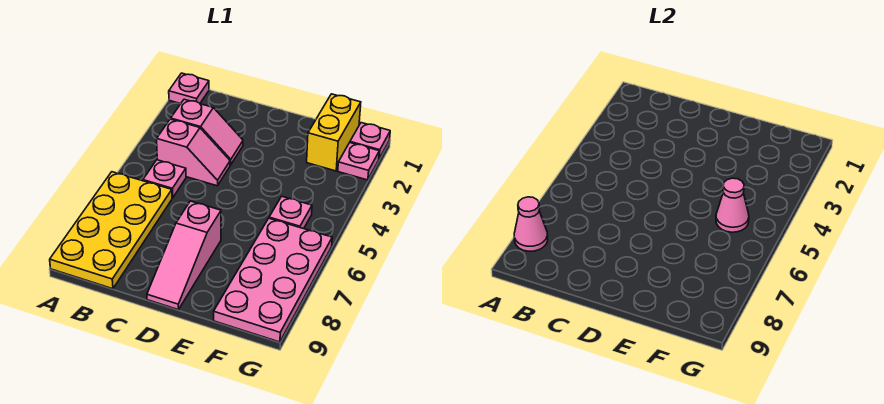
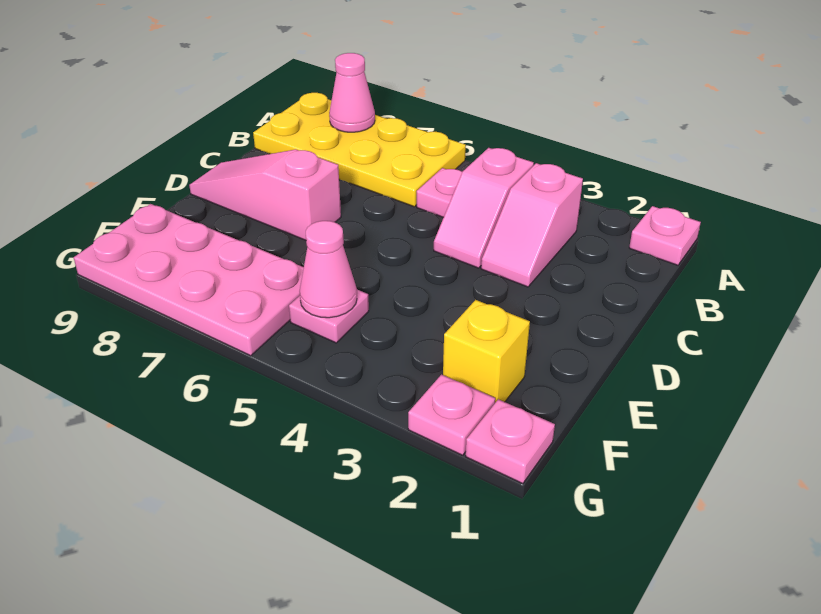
yellow brick F1:F2 level 1 -> yellow brick F2 level 1

